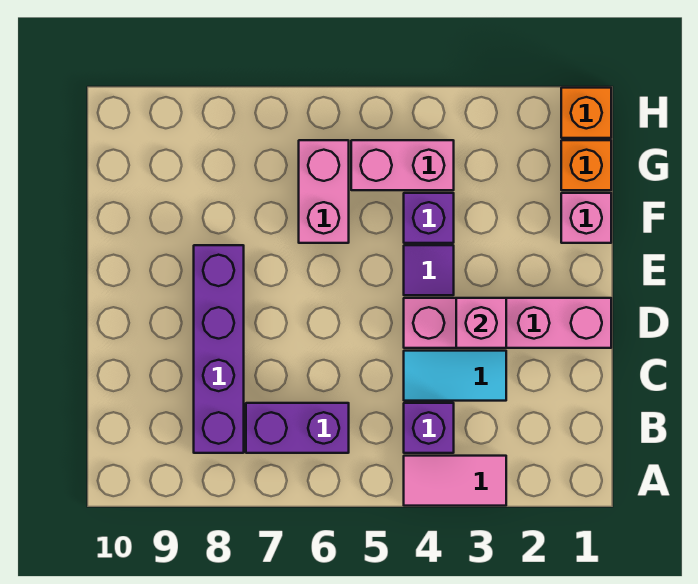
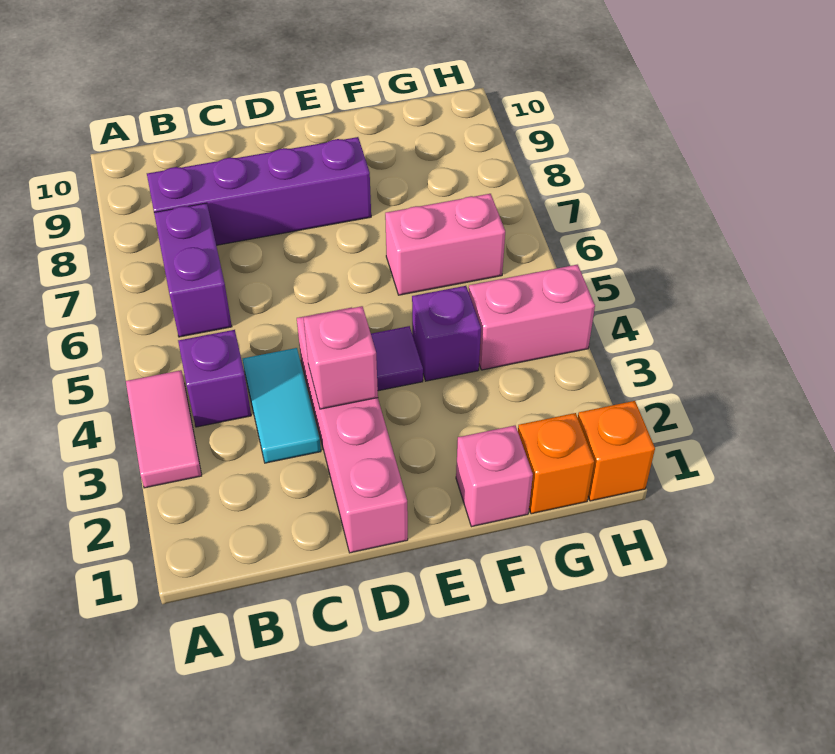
pink brick G4:G5 level 1 -> pink brick G4:H4 level 1

